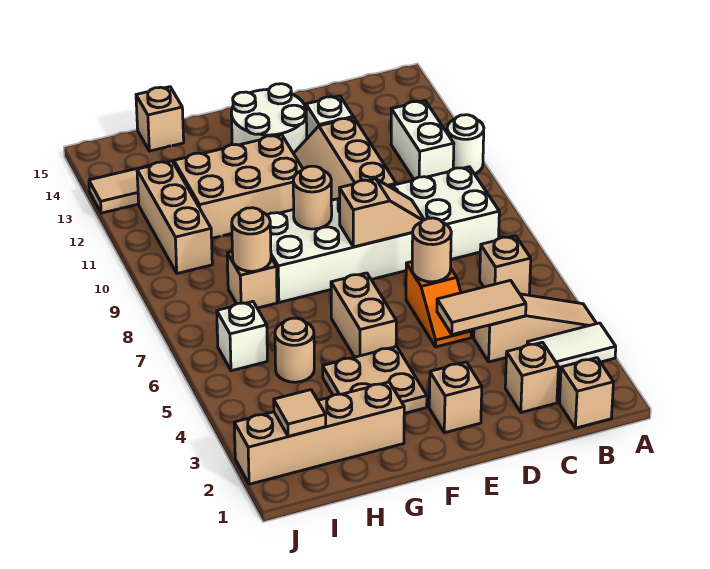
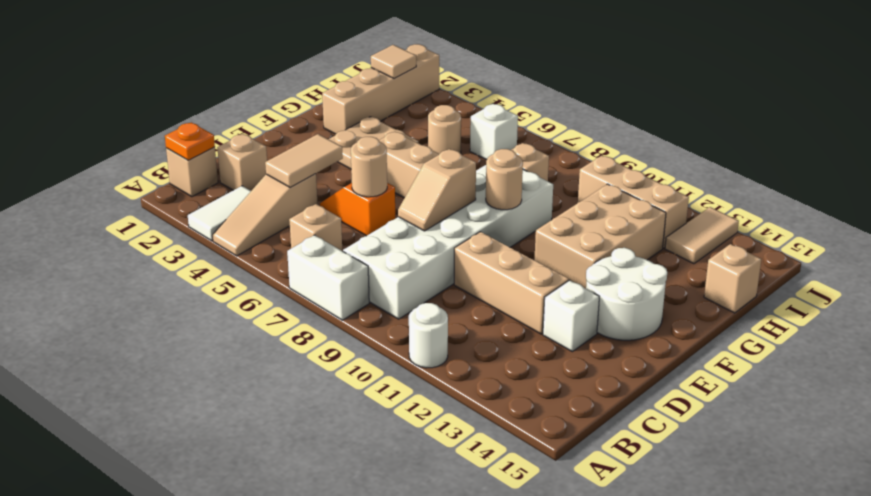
none -> orange plate B1 level 2
white brick B11:B12 level 1 -> white brick A7:A8 level 1
tan brick E2 level 1 -> none
tan round brick H8 level 2 -> none

